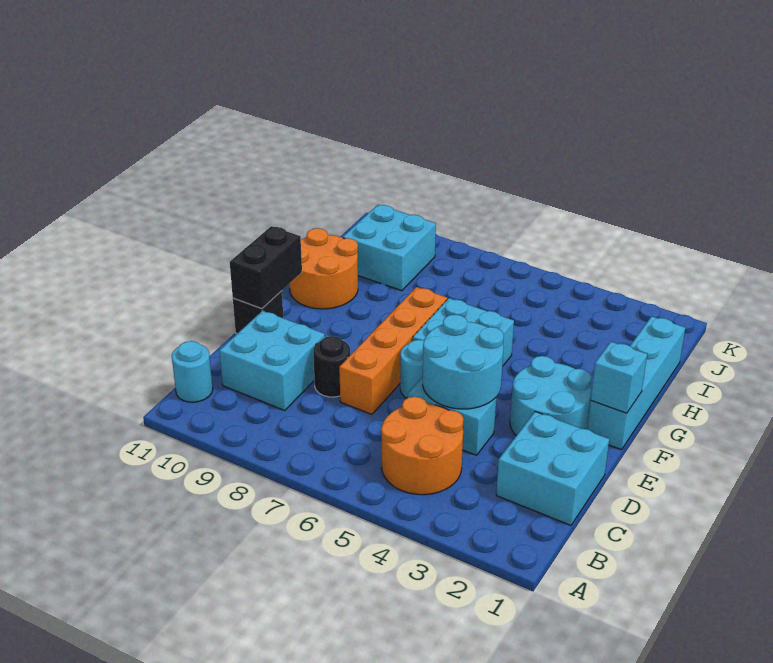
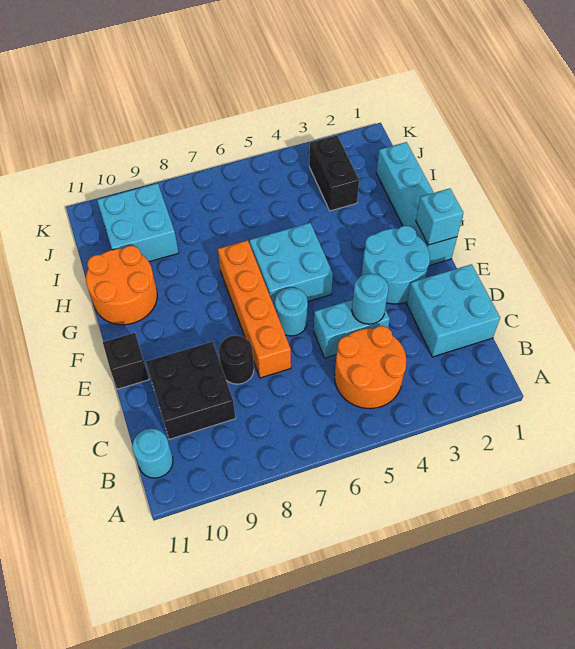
cyan brick C9:D10 level 1 -> black brick C9:D10 level 1
cyan round brick D4:E5 level 2 -> cyan round brick D4 level 2
black brick E11:F11 level 2 -> black brick I3:J3 level 1

